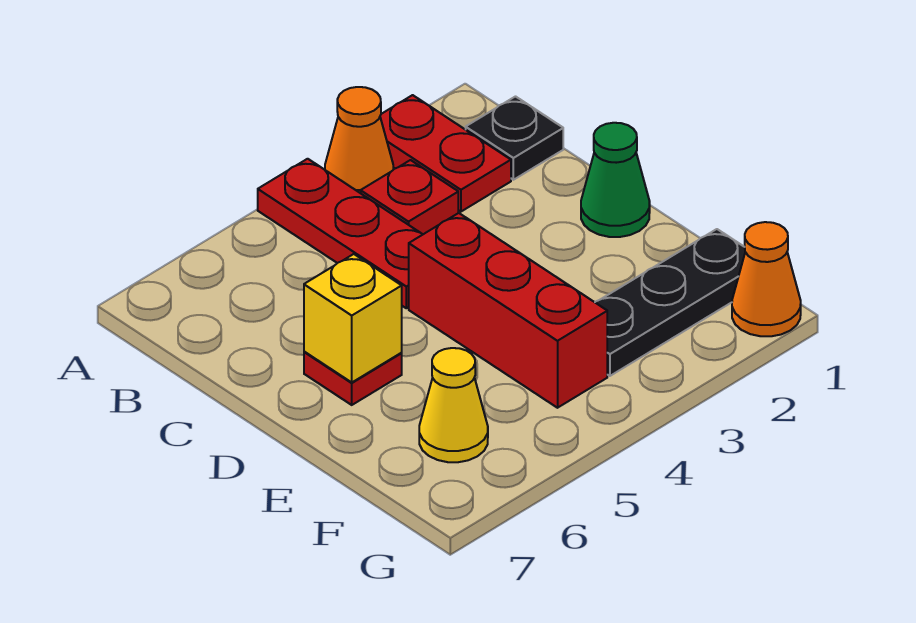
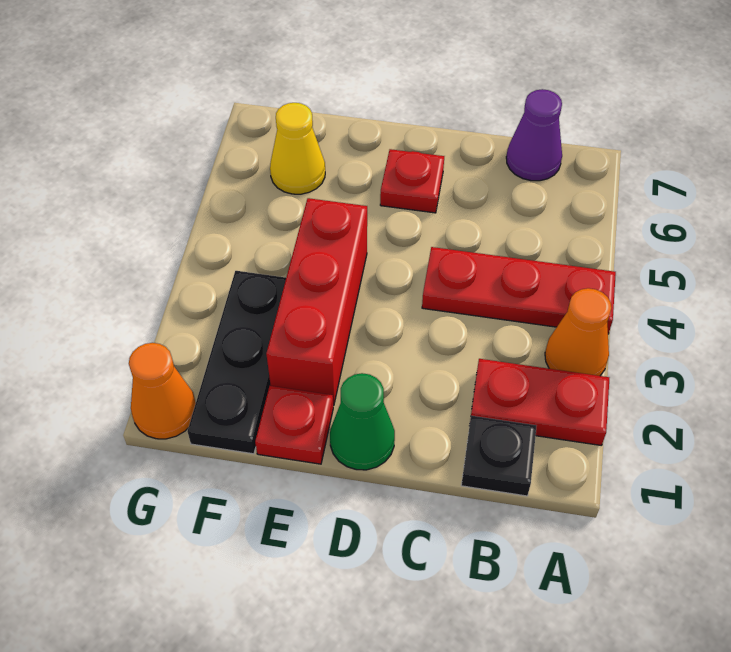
red plate B3 level 1 -> red plate E1 level 1
none -> purple cone B7 level 1
red brick D4:F4 level 1 -> red brick E2:E4 level 1
yellow brick D6 level 2 -> none

